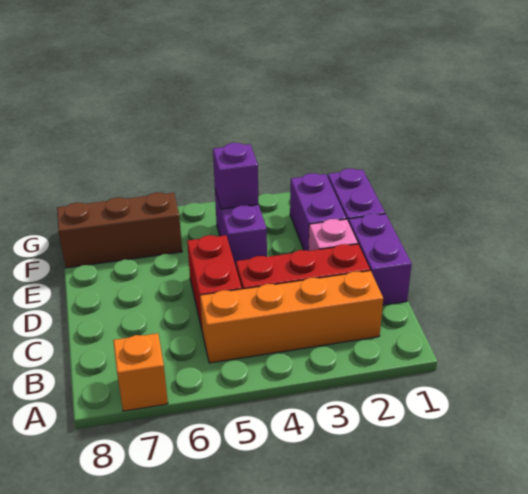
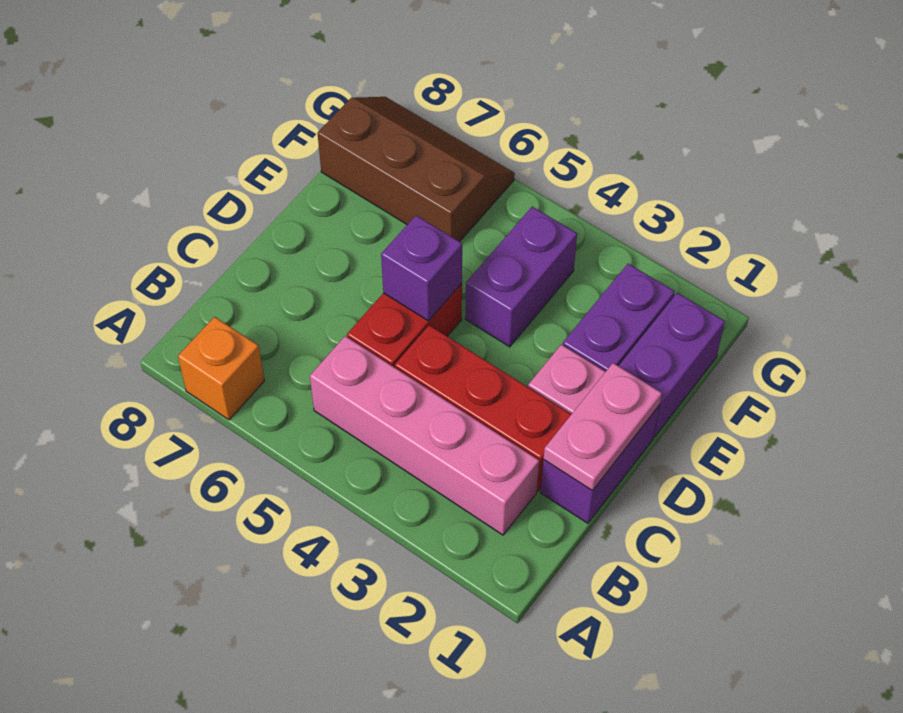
orange brick B2:B5 level 1 -> pink brick B2:B5 level 1
none -> pink plate C1:D1 level 2
purple brick F4 level 2 -> purple brick D5 level 2

